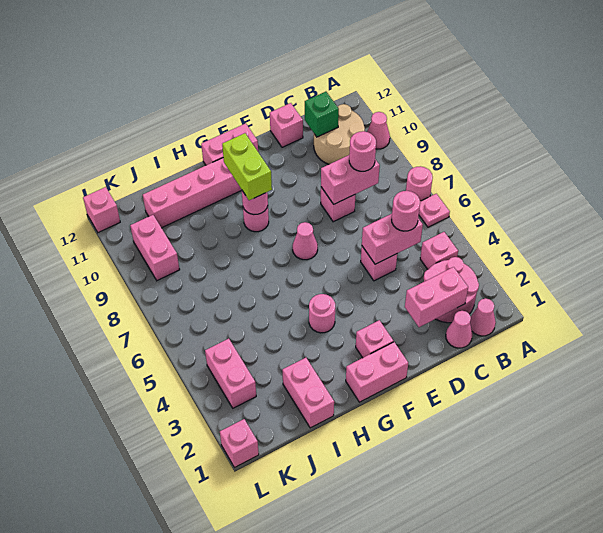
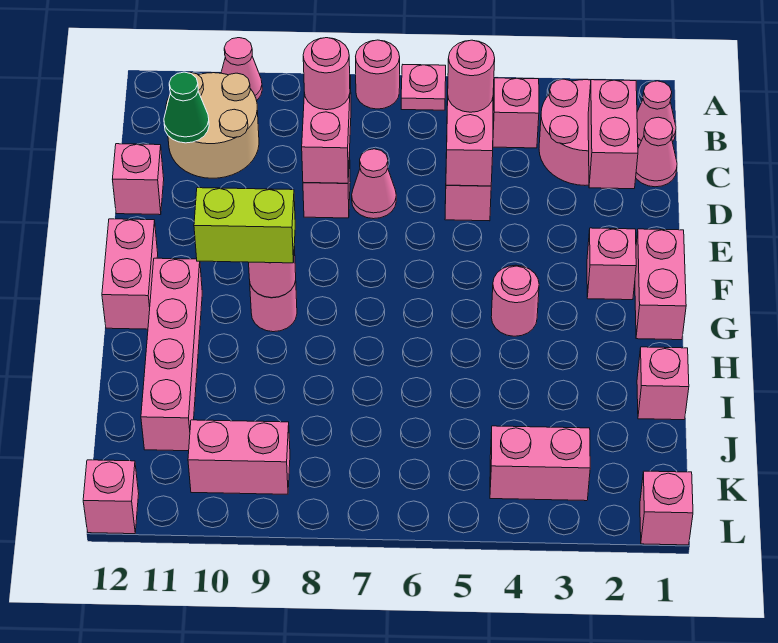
green brick C11 level 2 -> green cone C11 level 2
pink cone F7 level 1 -> pink cone D7 level 1
pink brick I1:I2 level 1 -> pink brick I1 level 1

